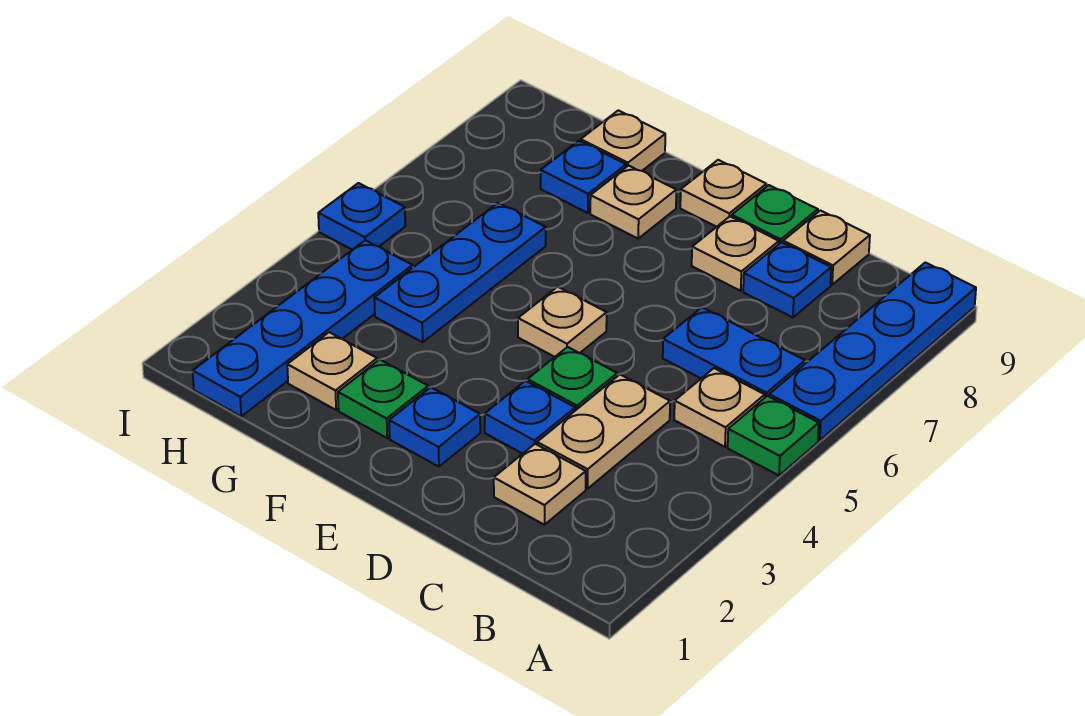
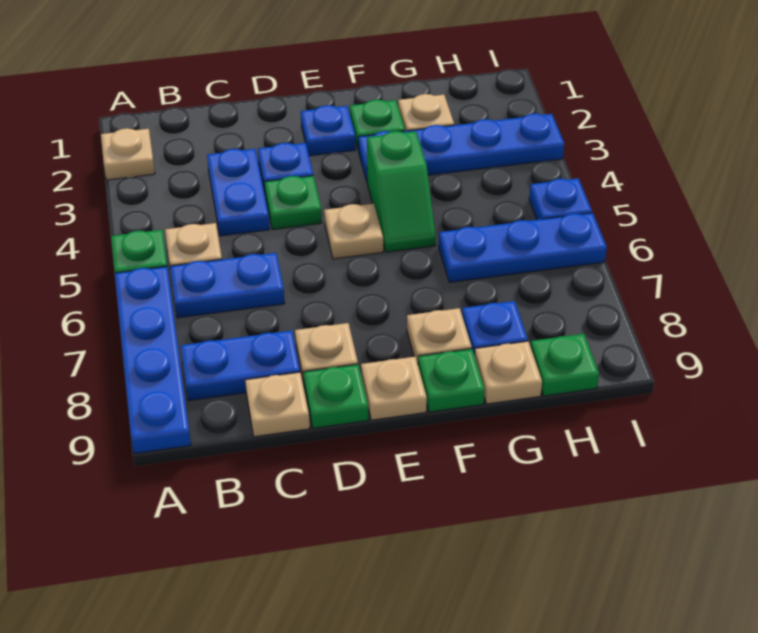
tan plate C2 level 1 -> tan plate A2 level 1
tan plate C3:C4 level 1 -> blue plate C3:C4 level 1
blue plate C8 level 1 -> blue plate B8:C8 level 1
none -> green slope F4:F5 level 1 top 4
none -> green plate F9 level 1
blue plate G4:G6 level 1 -> blue plate G6:I6 level 1
blue plate H1:H4 level 1 -> blue plate F3:I3 level 1
none -> green plate H9 level 1

